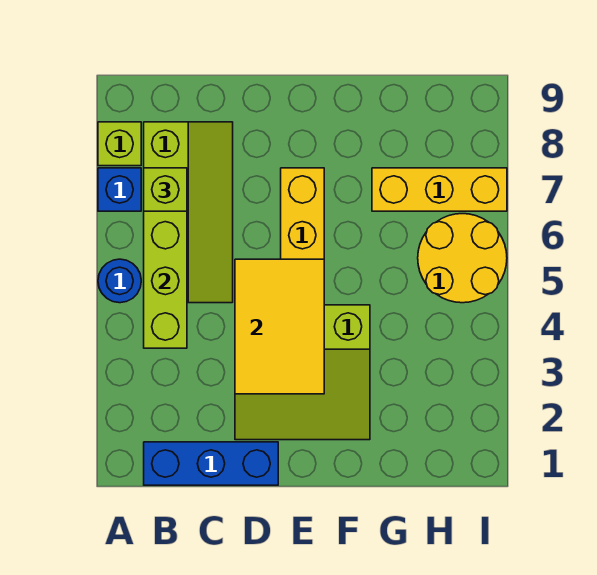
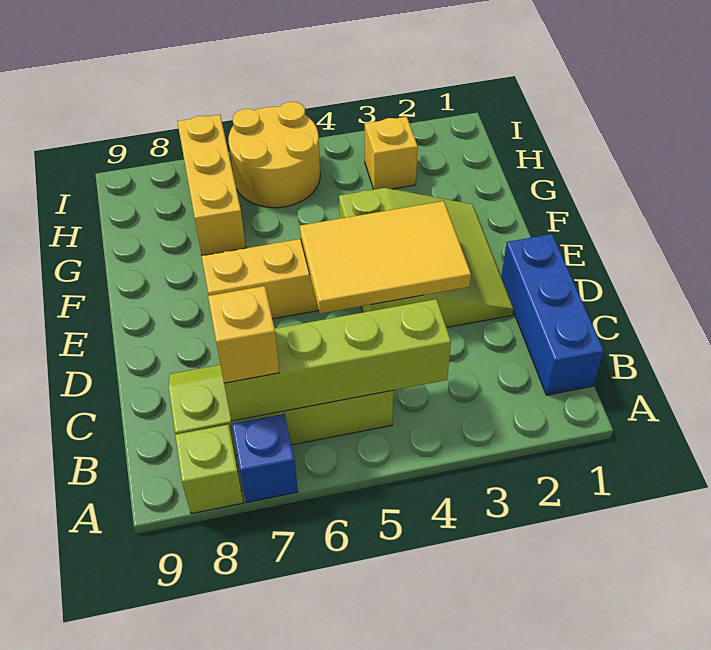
blue round brick A5 level 1 -> none
lime brick B7 level 3 -> yellow brick B7 level 3
none -> yellow brick H3 level 1

